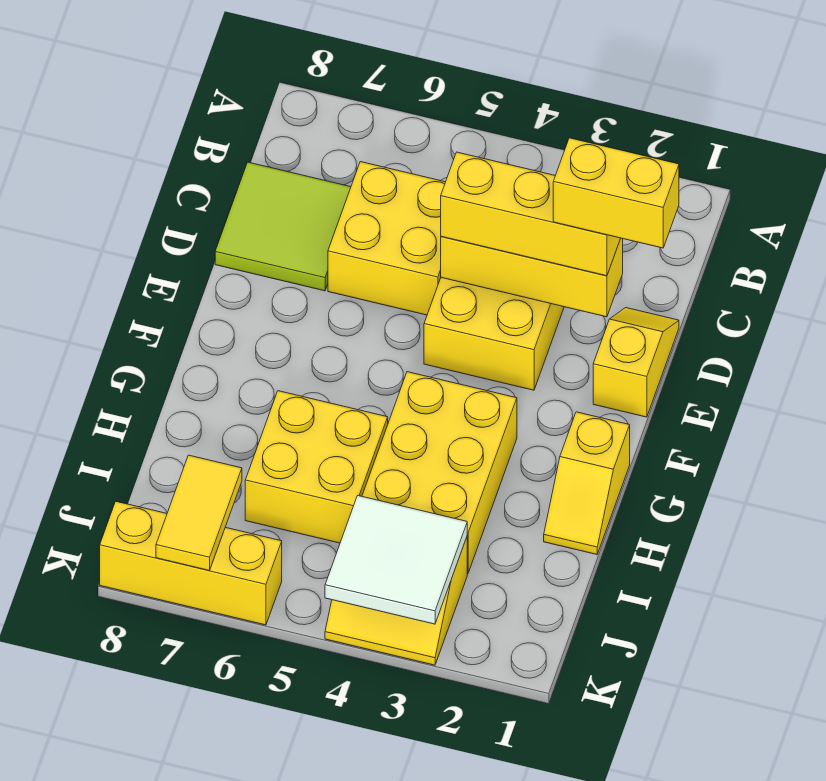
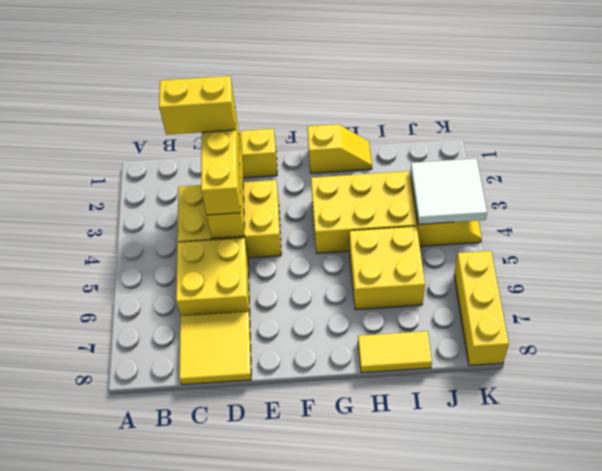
lime tile C7:D8 level 1 -> yellow tile C7:D8 level 1
yellow brick D1:D2 level 4 -> yellow brick C2:D2 level 4
yellow tile J7:K7 level 2 -> yellow tile H8:I8 level 1

